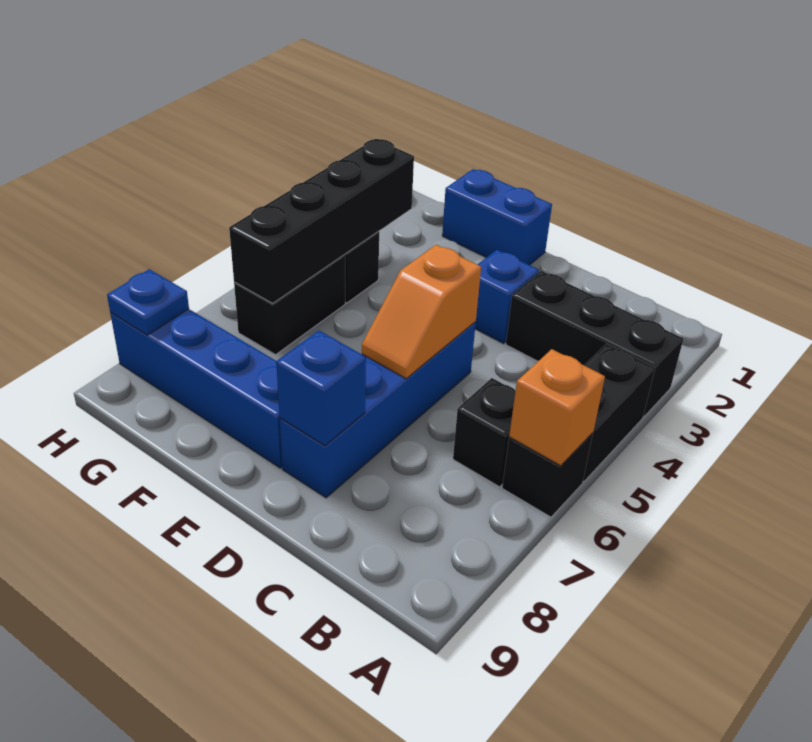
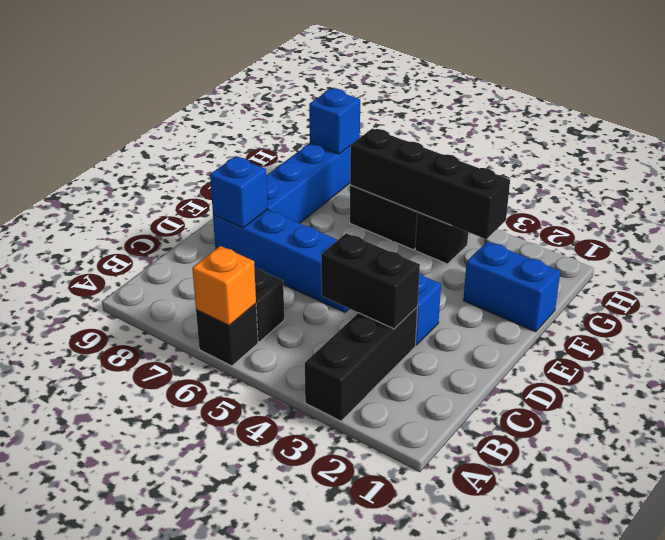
black brick A4:A5 level 1 -> black brick C3:C4 level 2
orange slope D5:D6 level 2 top 5 -> none
blue brick E1:F1 level 1 -> blue brick F1:F2 level 1
blue plate H8 level 2 -> blue brick H8 level 2

